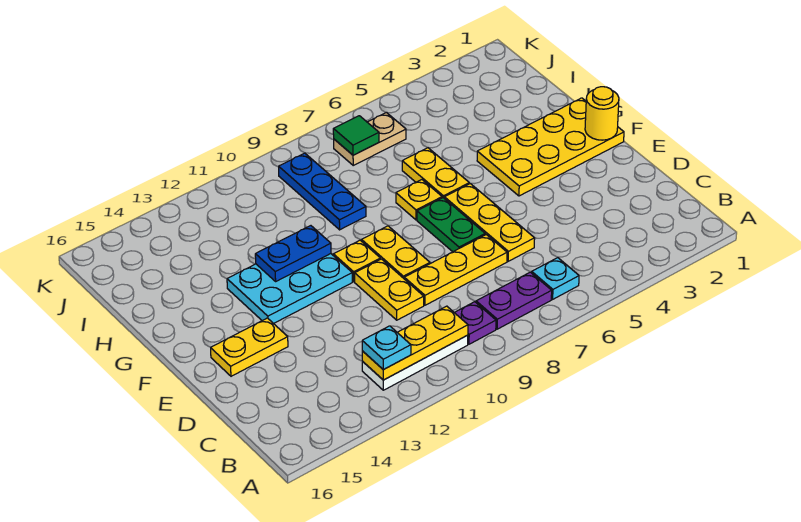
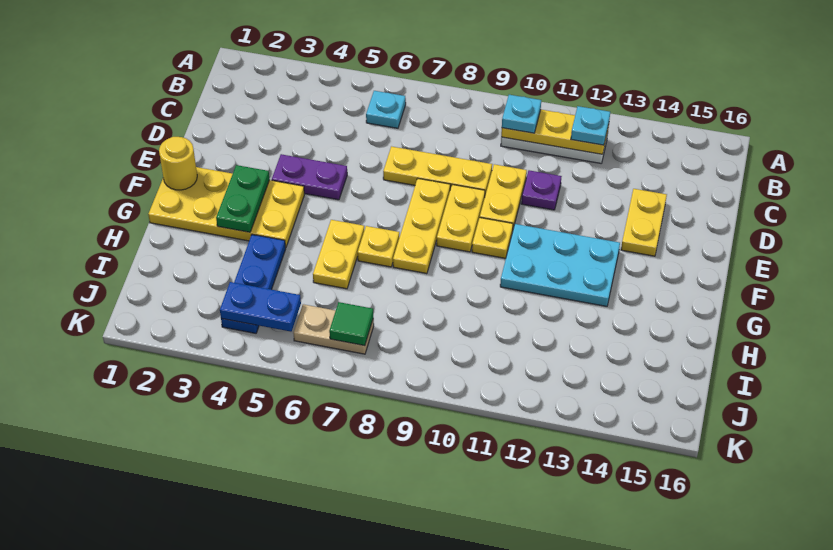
purple plate B7:B8 level 1 -> purple plate E4:E5 level 1
purple plate B9 level 1 -> purple plate D11 level 1
none -> cyan plate B10 level 3
yellow plate D6:F6 level 1 -> yellow plate E8:G8 level 1
green plate E7:F7 level 1 -> green plate F3:G3 level 2
yellow plate E14:E15 level 1 -> yellow plate D14:E14 level 1
blue plate G11:G12 level 2 -> blue plate J4:J5 level 2
blue plate H9:J9 level 1 -> blue plate H4:J4 level 1

